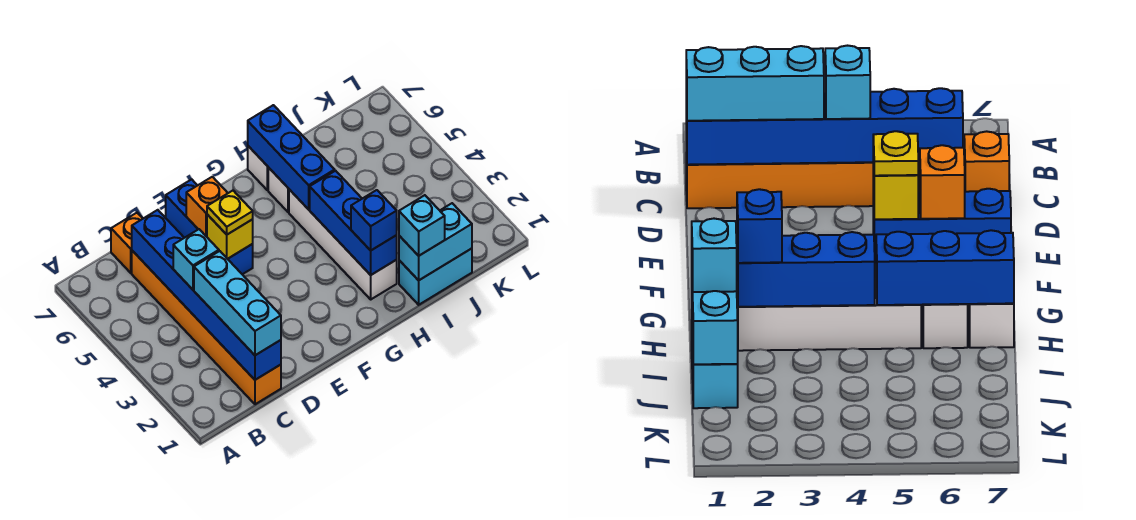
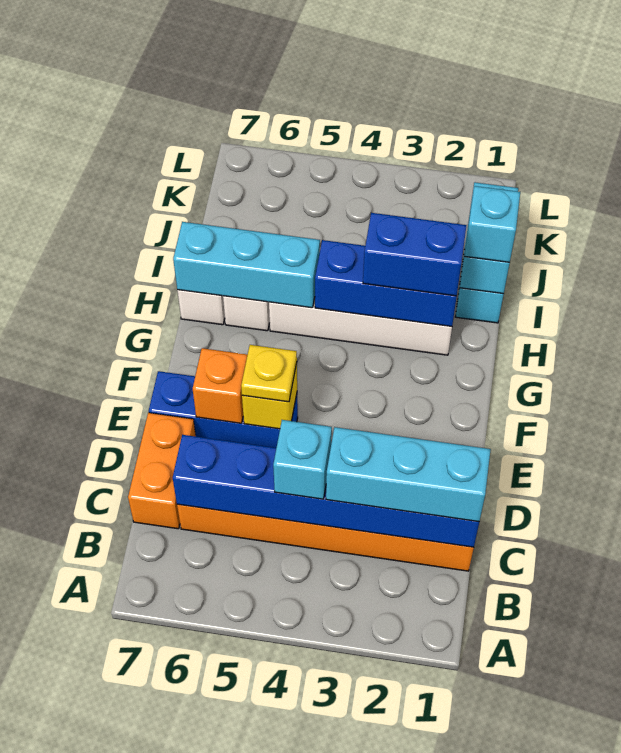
orange brick C7 level 1 -> orange brick C7:D7 level 1
blue brick H2 level 3 -> blue brick H2:H3 level 3
blue brick H5:H7 level 2 -> cyan brick H5:H7 level 2

